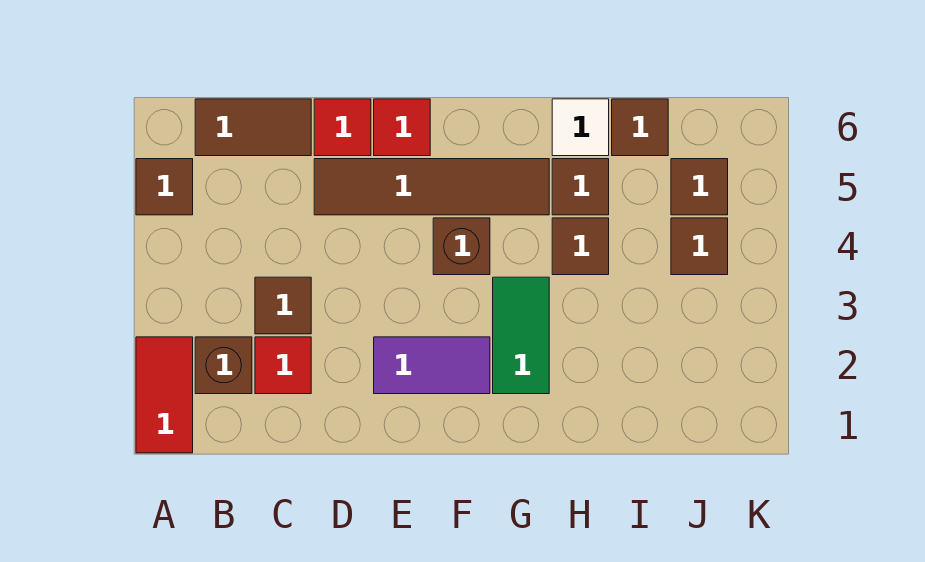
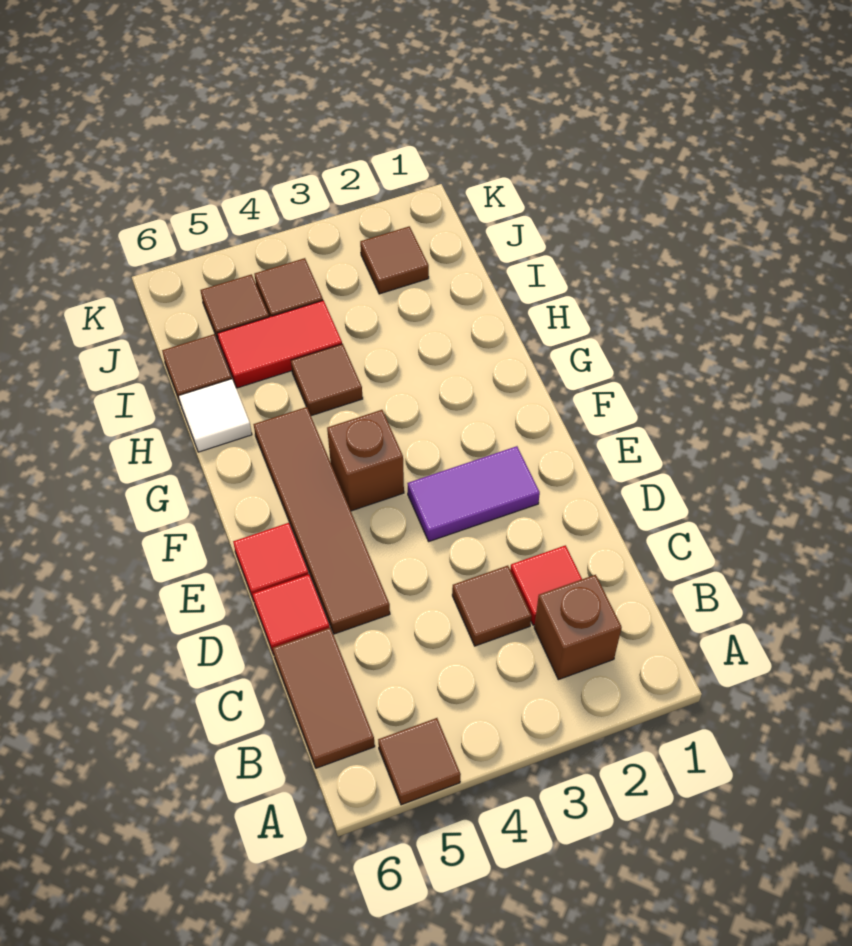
red tile A1:A2 level 1 -> red tile I4:I5 level 1
purple tile E2:F2 level 1 -> purple tile E2:E3 level 1
green tile G2:G3 level 1 -> none
brown tile H5 level 1 -> brown tile J2 level 1

